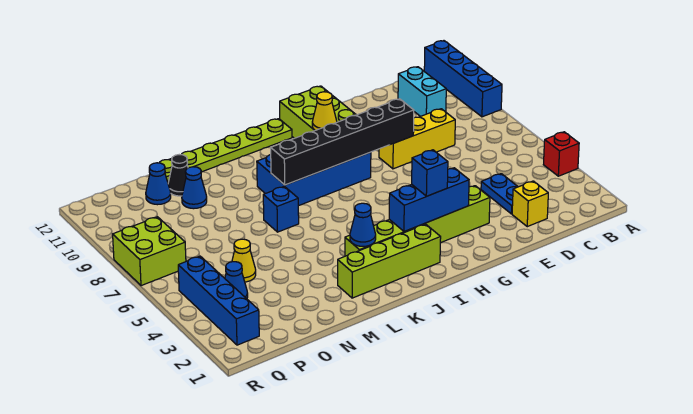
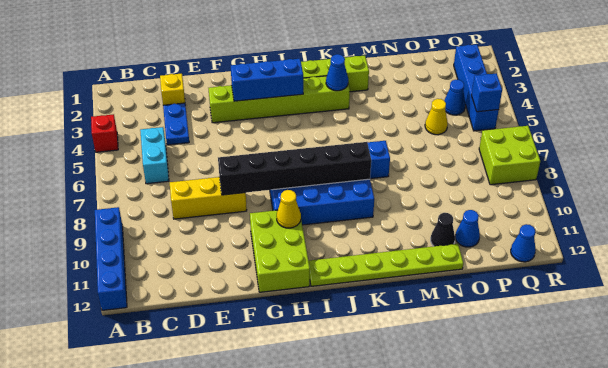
cyan brick C10:C11 level 1 -> cyan brick C5:C6 level 1
blue brick H3 level 3 -> blue brick Q5 level 2
blue cone N10 level 1 -> blue cone Q12 level 1

